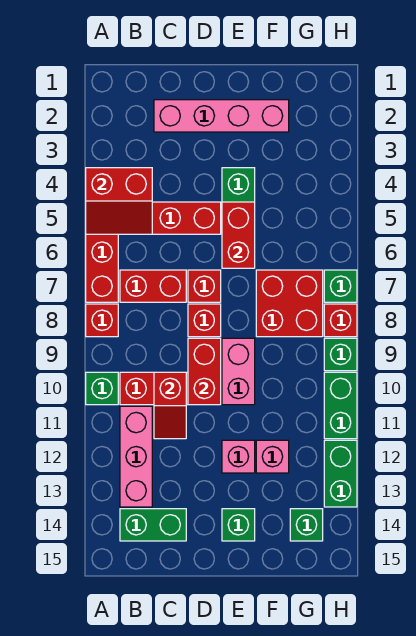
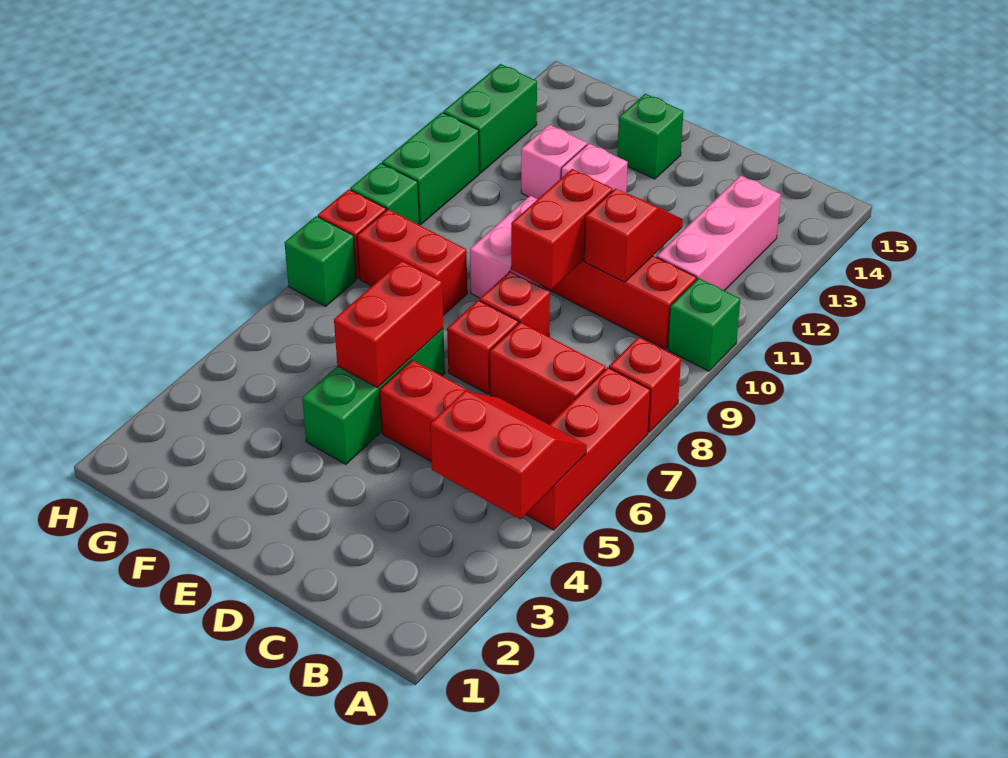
green brick B14:C14 level 1 -> none
pink brick C2:F2 level 1 -> none
red brick F7:G8 level 1 -> red brick F8:G8 level 1
green brick G14 level 1 -> none

